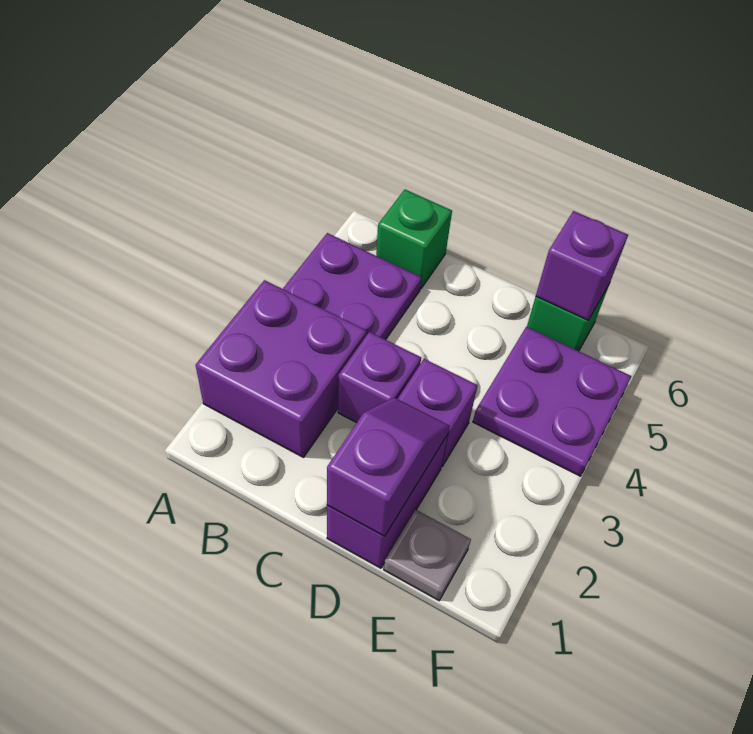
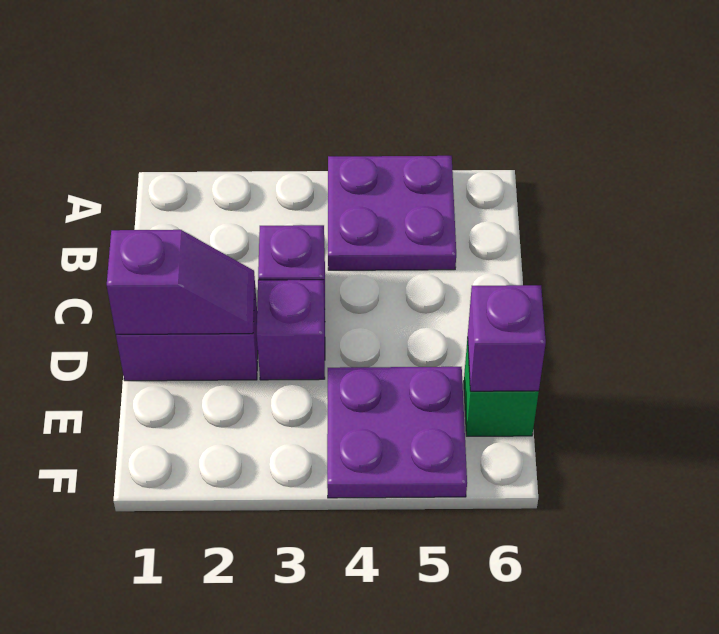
purple brick A2:B3 level 1 -> none
green brick B6 level 1 -> none
grey plate E1 level 1 -> none

